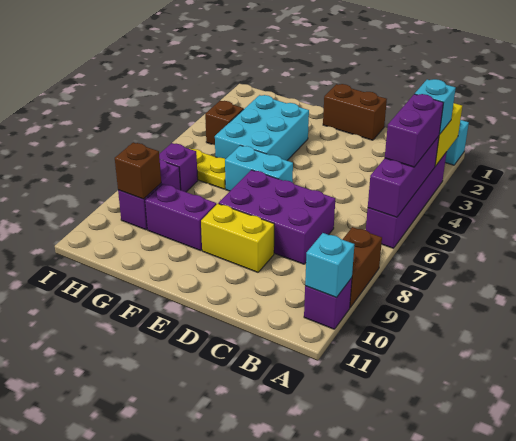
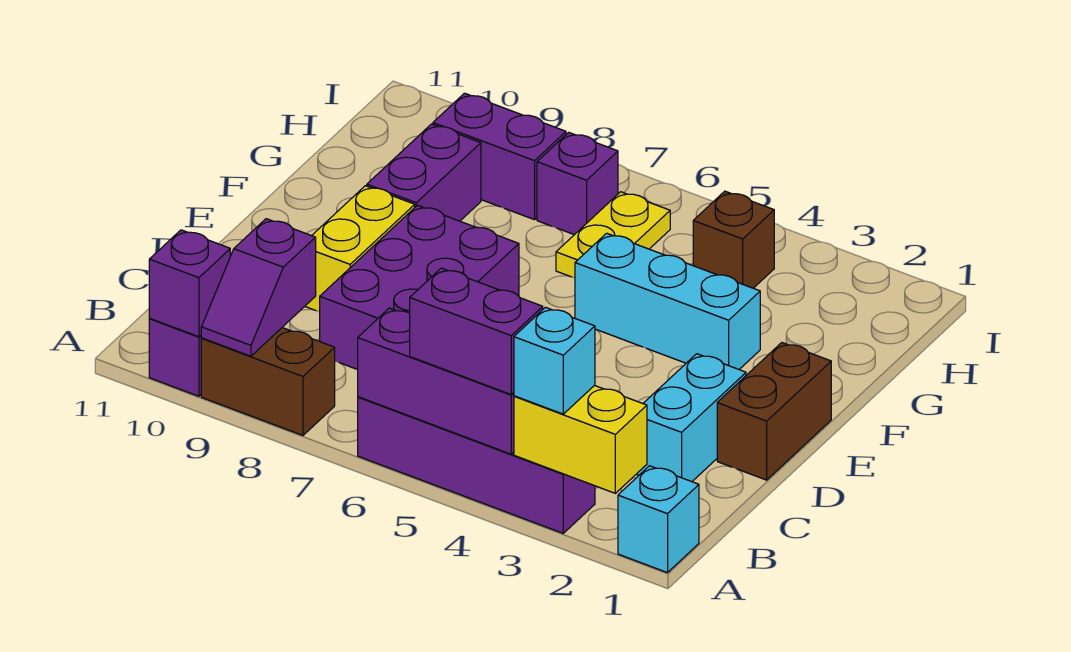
none -> purple slope A9:B9 level 2 top B
cyan brick A10 level 2 -> purple brick A10 level 2
cyan brick E6:F6 level 1 -> cyan brick C2:D2 level 1
cyan brick F3:G5 level 1 -> cyan brick F3:F5 level 1
brown brick H9 level 2 -> none

